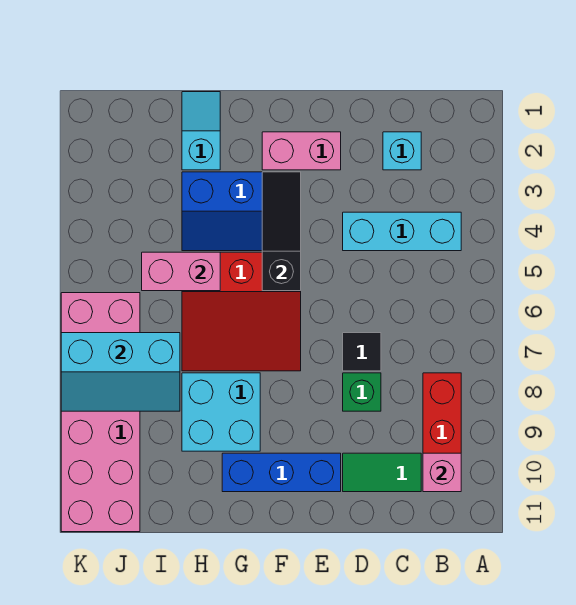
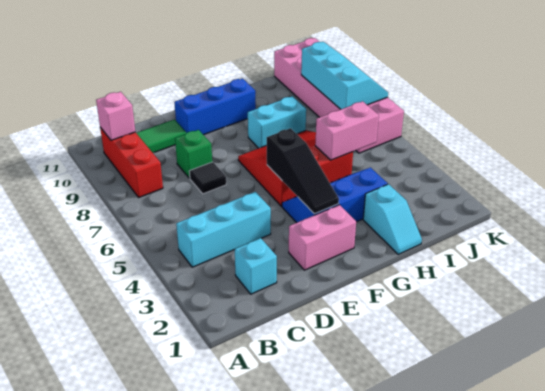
cyan brick G8:H9 level 1 -> cyan brick G8:H8 level 1
cyan slope I7:K8 level 2 top 7 -> cyan slope J7:K9 level 2 top J

